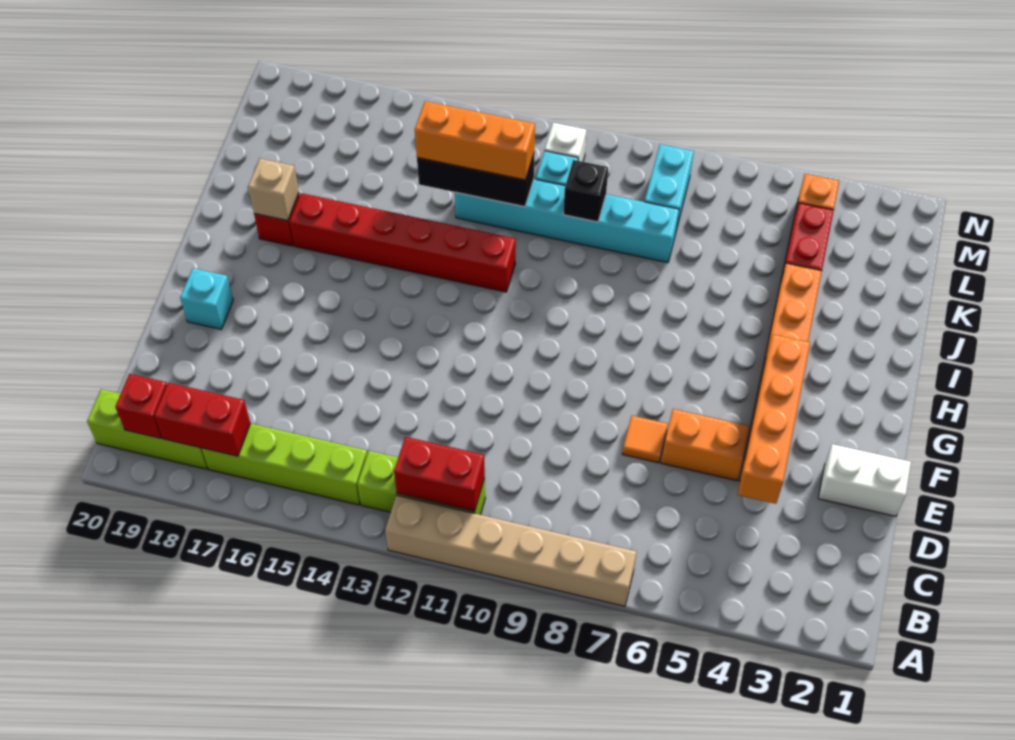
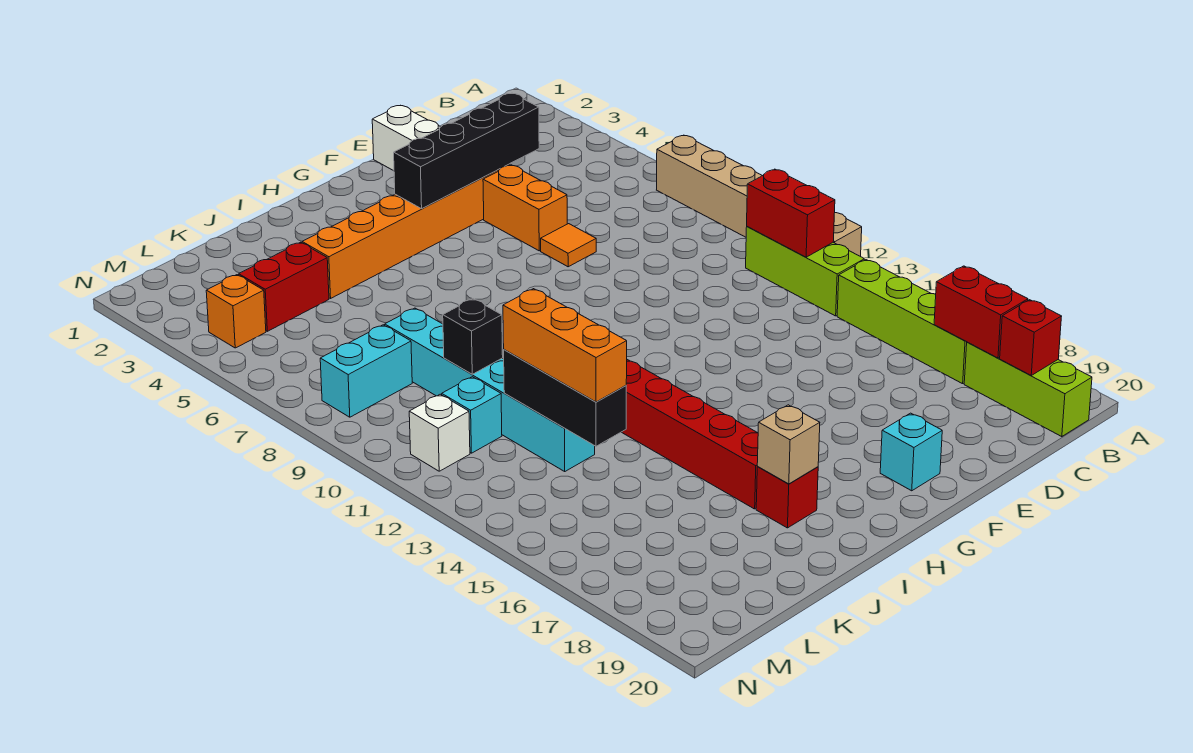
orange brick D4:G4 level 2 -> black brick D4:G4 level 2

